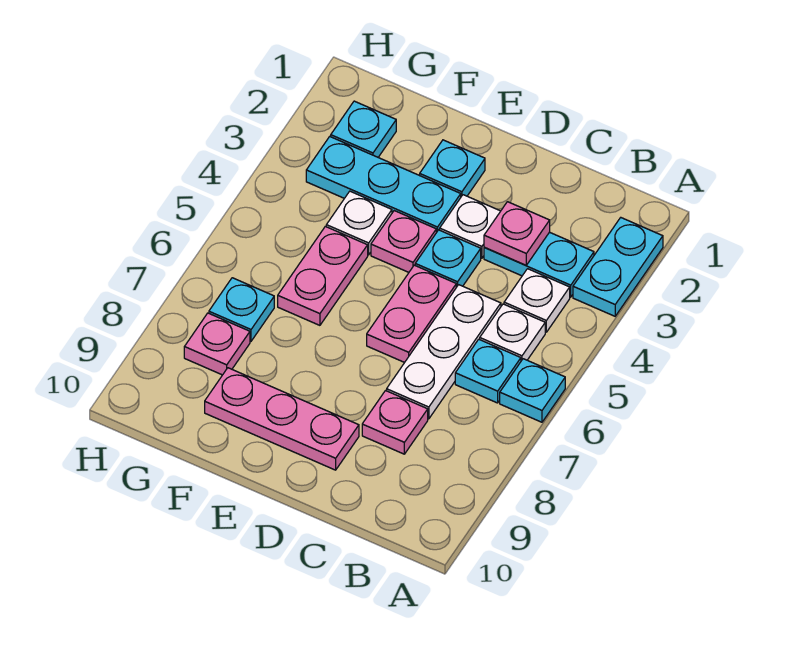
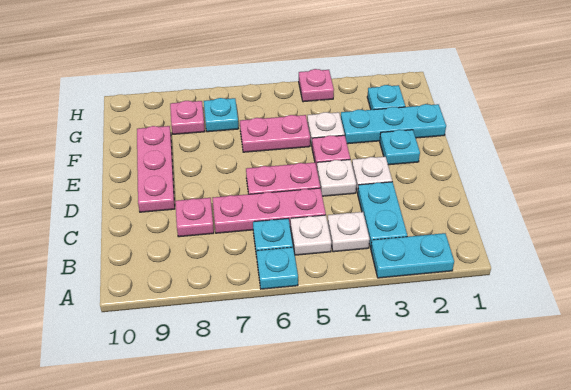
pink plate C3 level 2 -> pink plate H4 level 1
white plate C5:C7 level 1 -> pink plate C5:C7 level 1
cyan plate D4 level 1 -> white plate D4 level 1
cyan plate E3:G3 level 1 -> cyan plate F1:F3 level 1

